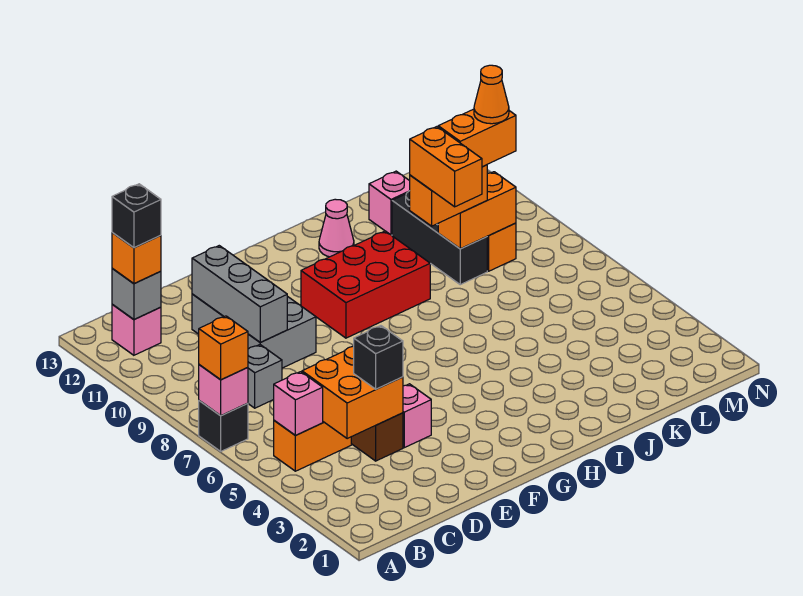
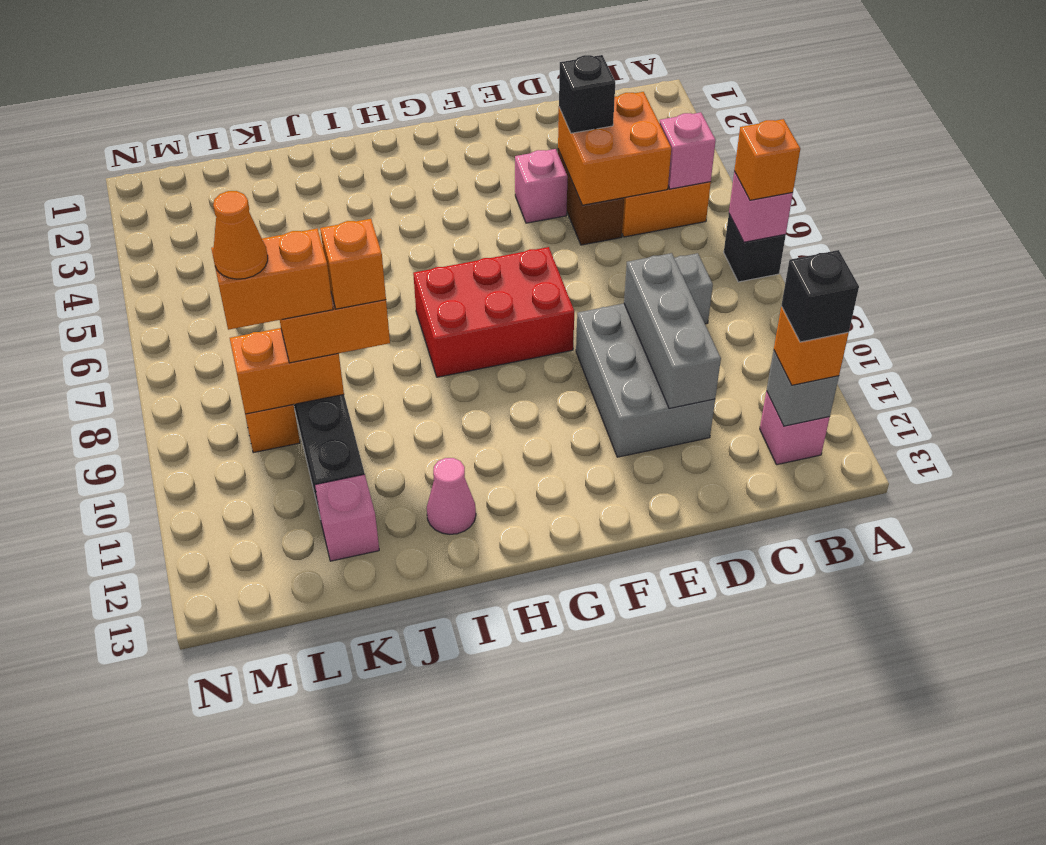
red brick G9:I10 level 1 -> red brick F7:H8 level 1
orange brick J8:J9 level 4 -> orange brick J9 level 4

